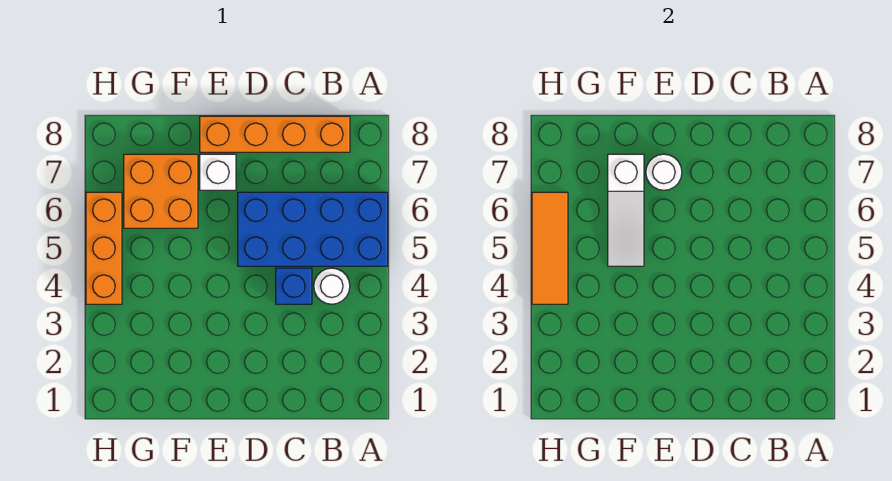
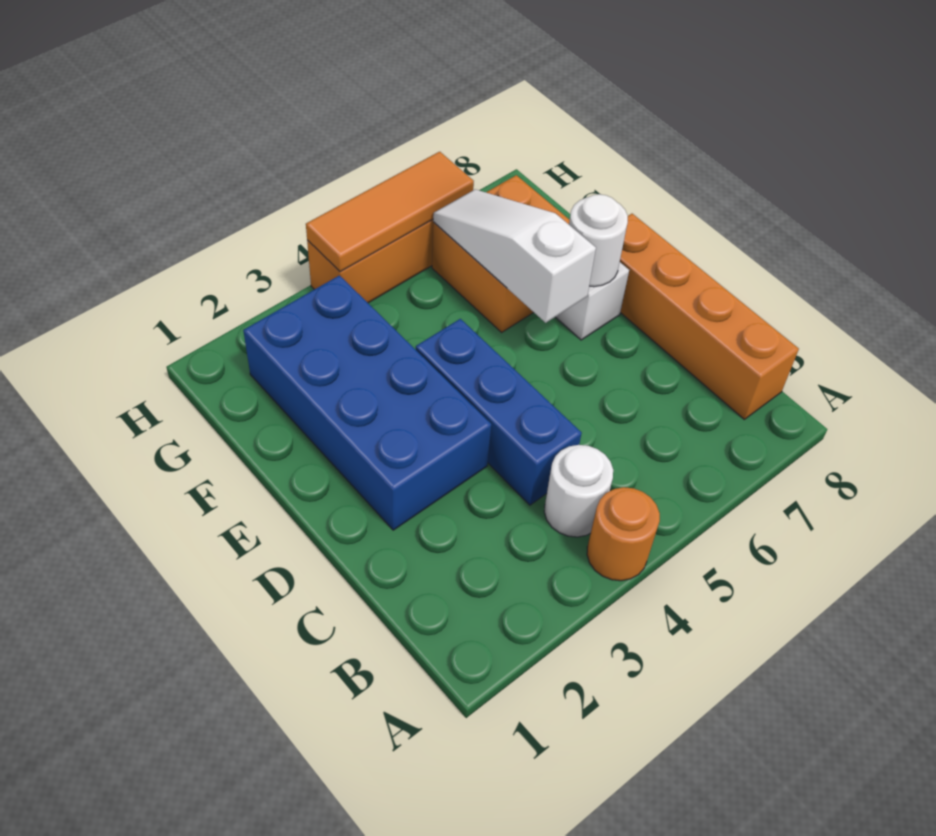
none -> orange round brick A4 level 1
blue brick A5:D6 level 1 -> blue brick D2:G3 level 1
blue brick C4 level 1 -> blue brick C4:E4 level 1
white slope F5:F7 level 2 top 7 -> white slope E6:G6 level 2 top E

